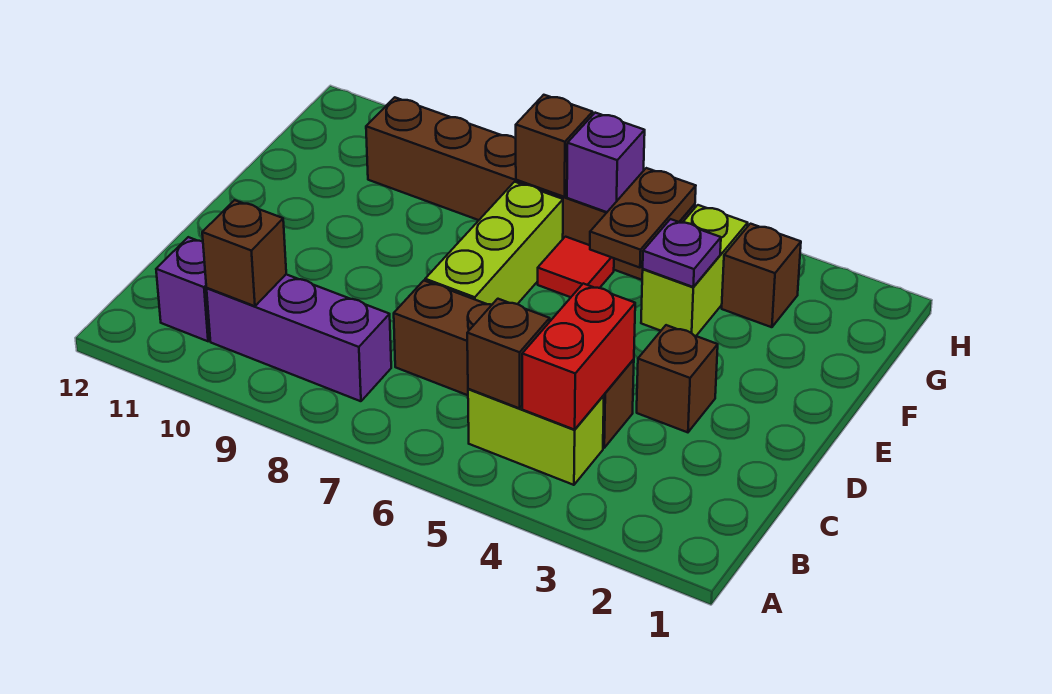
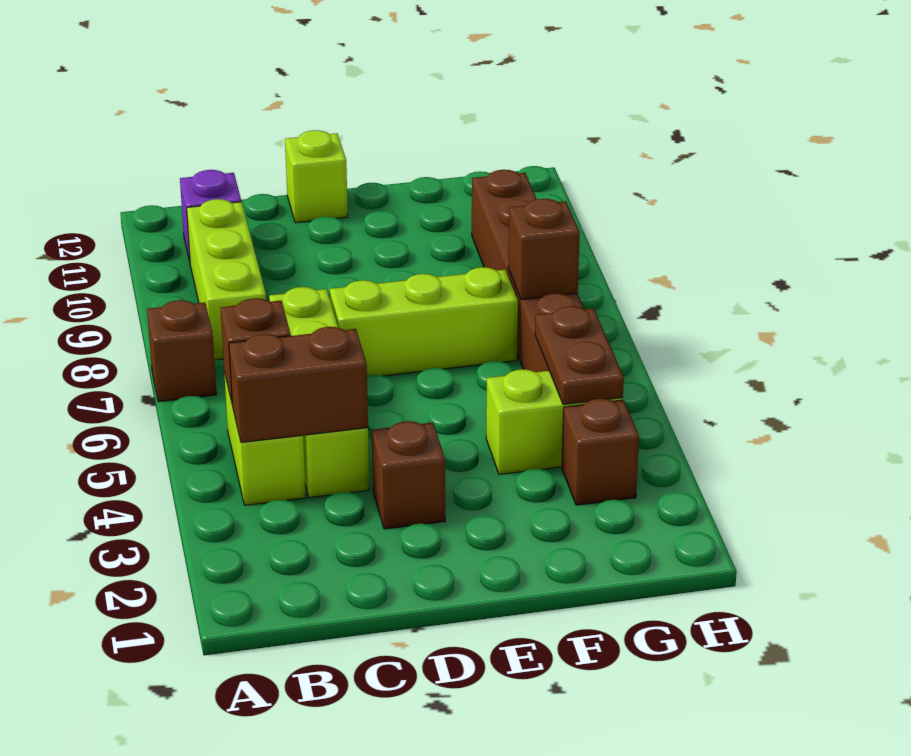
red brick B4:C4 level 2 -> brown brick B4:C4 level 2
purple brick B8:B10 level 1 -> lime brick B8:B10 level 1
brown brick B10 level 2 -> brown brick A7 level 1
brown brick C4:C7 level 1 -> lime brick C4:C7 level 1
none -> lime brick D12 level 1
purple plate F4 level 2 -> none
brown plate F5:G5 level 2 -> brown plate G4:G5 level 2
red tile F6 level 1 -> none
purple brick G6 level 2 -> none

